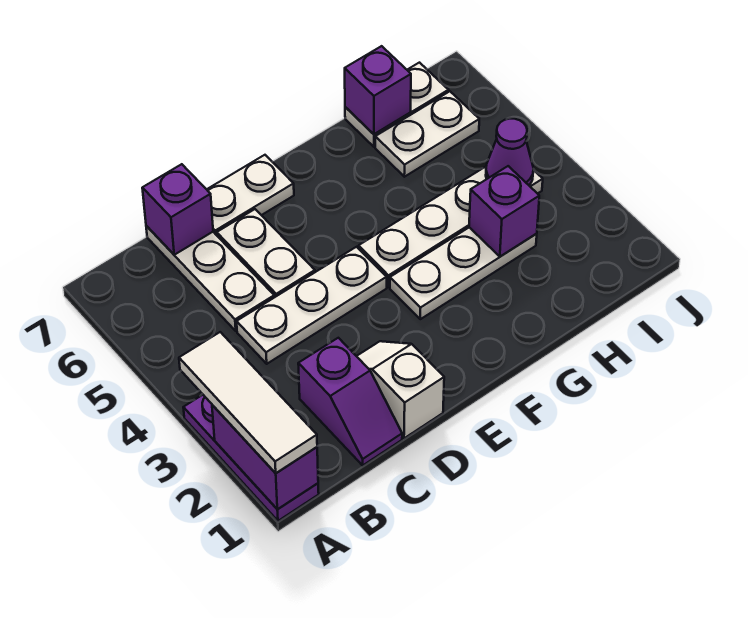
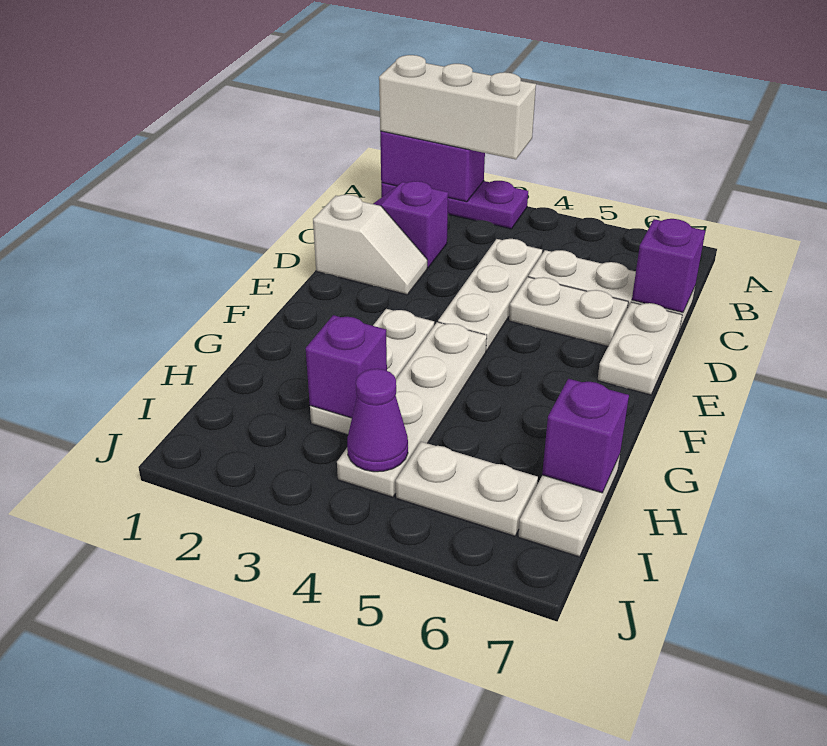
white tile A1:A3 level 3 -> white brick A1:A3 level 3
white plate H6:I6 level 1 -> white plate I5:I6 level 1

